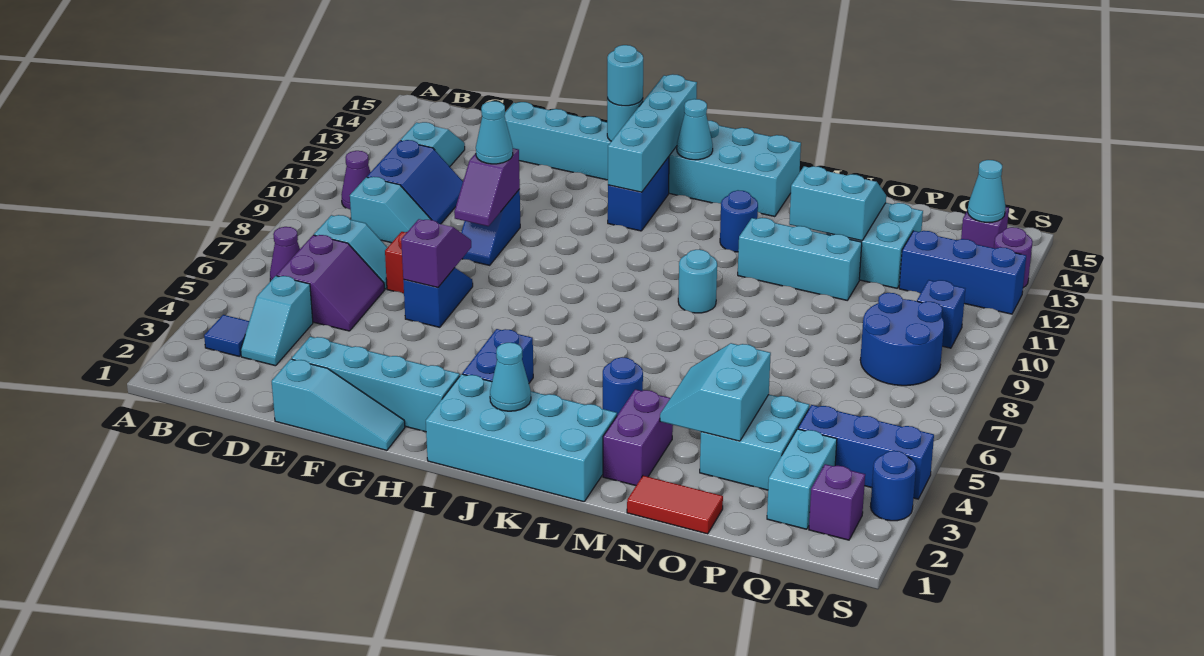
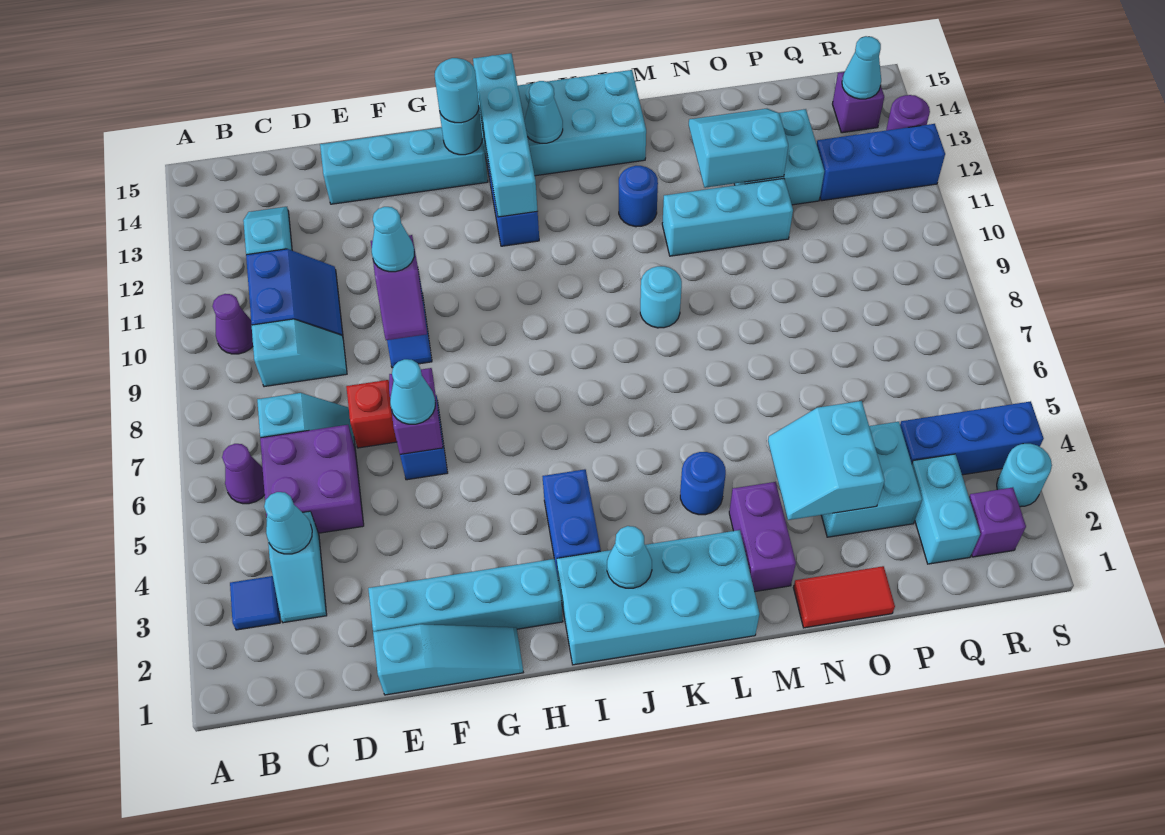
none -> cyan cone C4 level 2
purple slope C5:D6 level 1 top C -> purple brick C5:D6 level 1
none -> cyan cone F6 level 3
blue round brick Q8:R9 level 1 -> none
blue brick R10 level 1 -> none
blue round brick S3 level 1 -> cyan round brick S3 level 1

